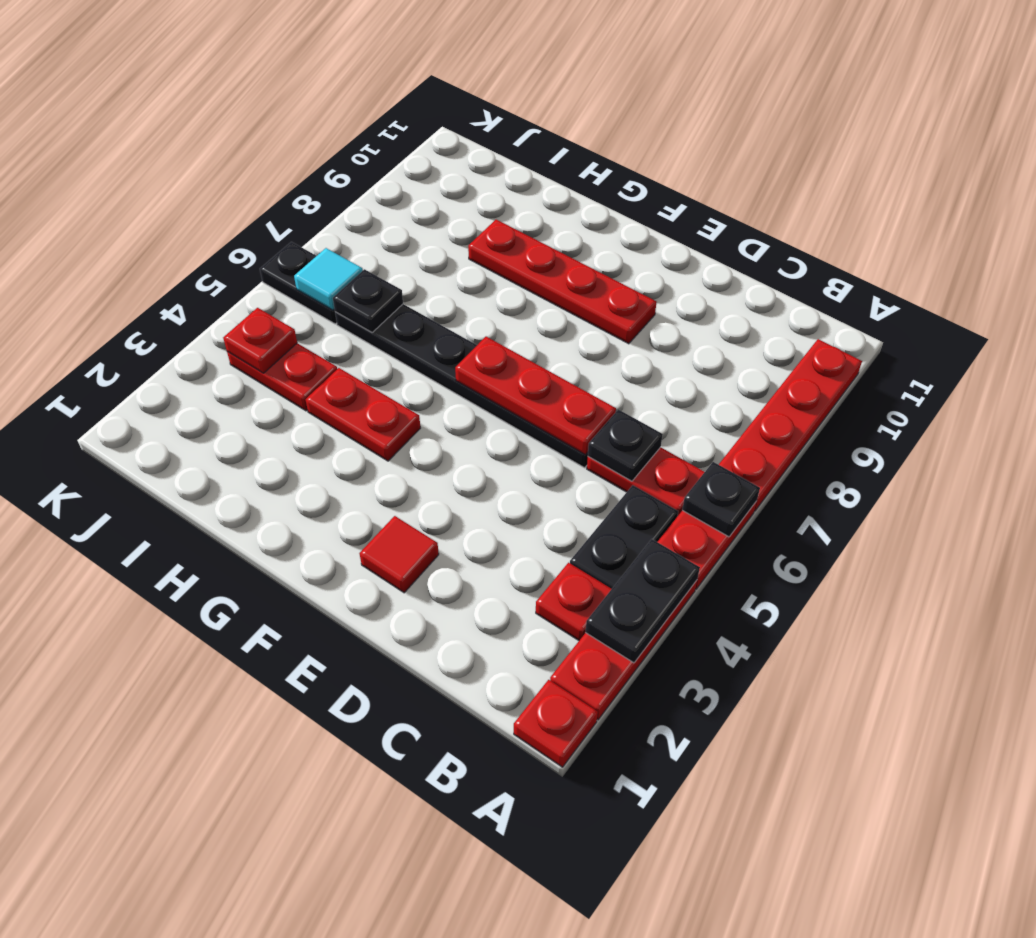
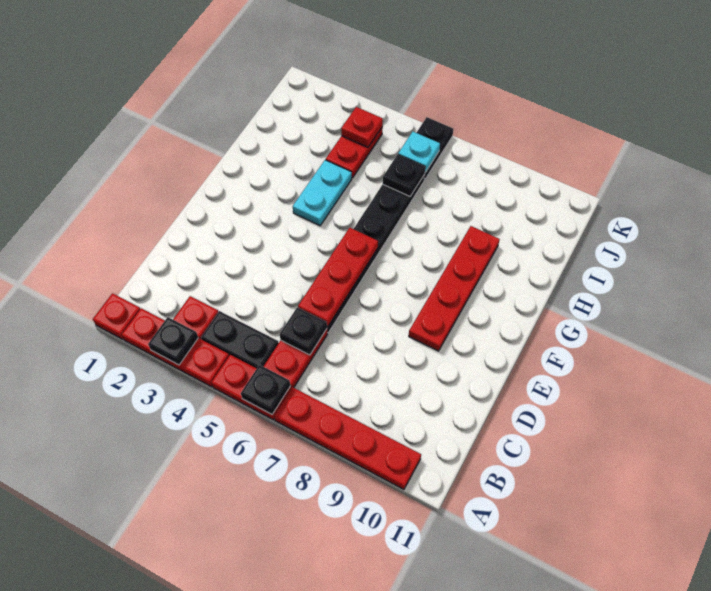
black plate A3:A4 level 2 -> black plate A3 level 2
red tile E2 level 1 -> none
red plate G4:H4 level 1 -> cyan plate G4:H4 level 1
cyan tile J6 level 2 -> cyan plate J6 level 2

